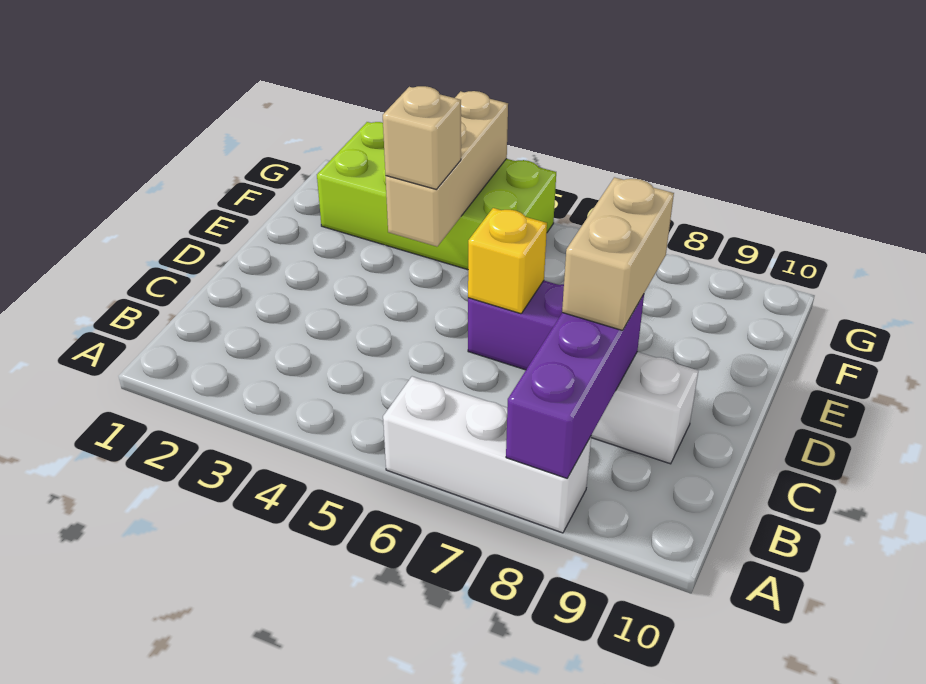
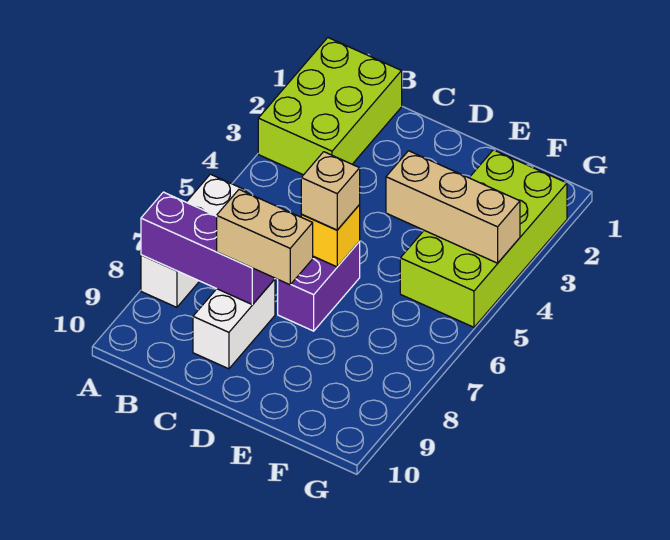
none -> lime brick A1:B3 level 1
tan brick E4 level 3 -> tan brick D6 level 3

